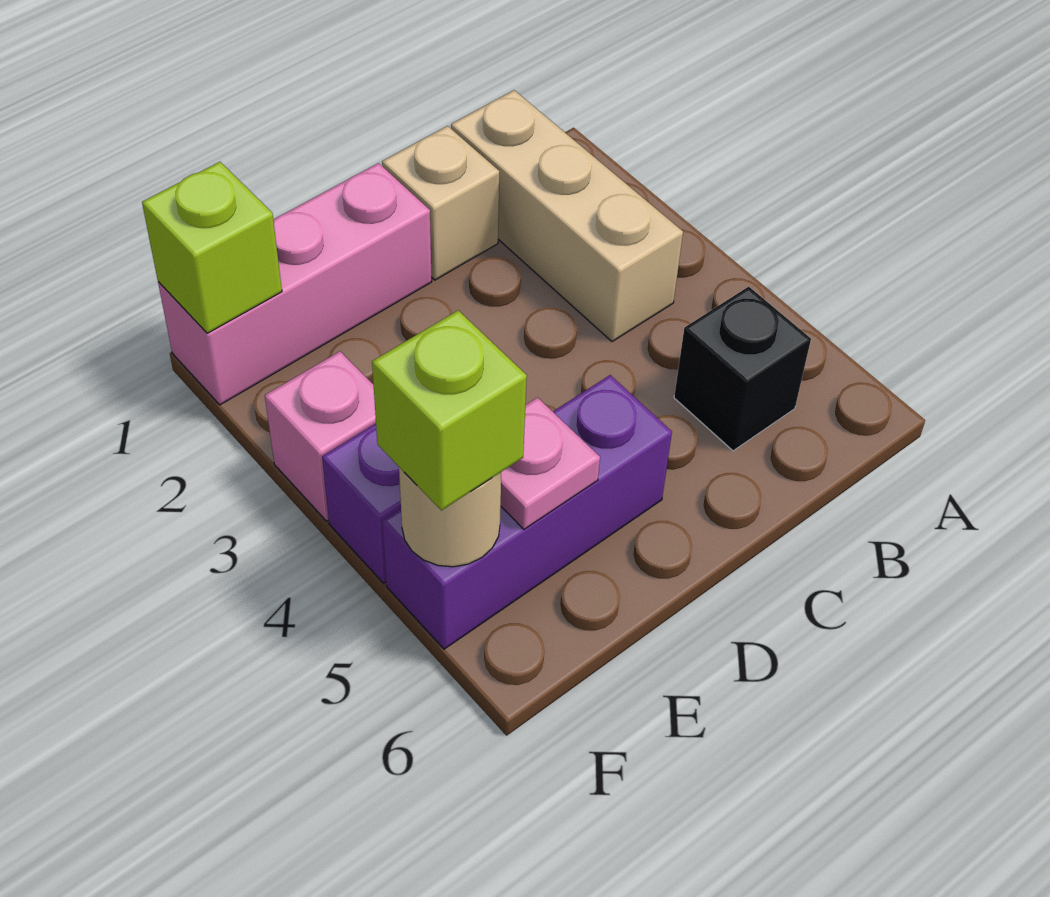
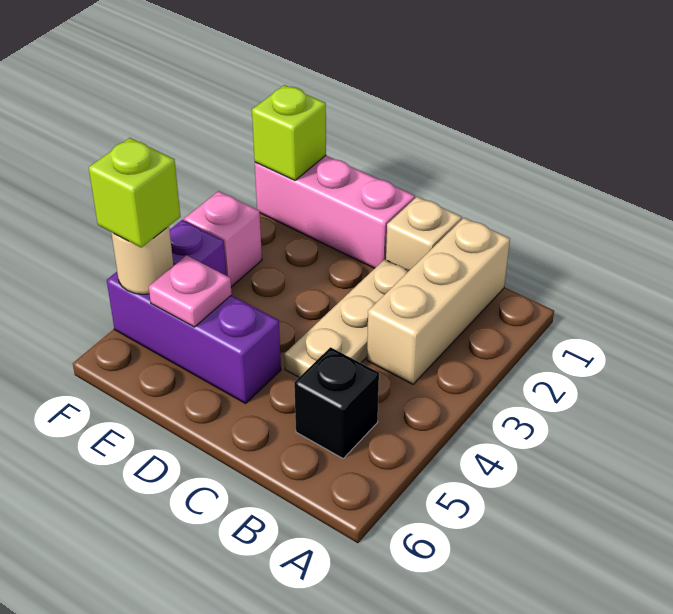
none -> tan plate C2:C4 level 1

